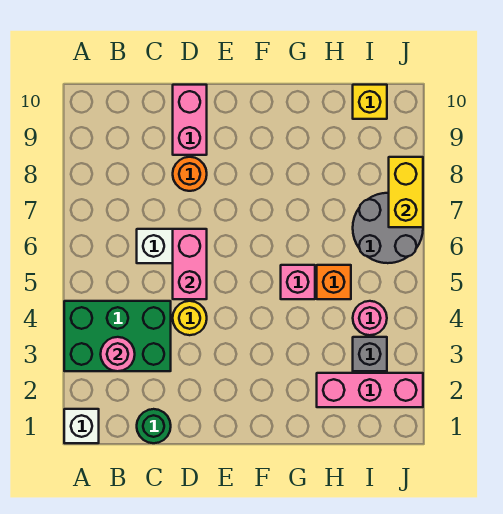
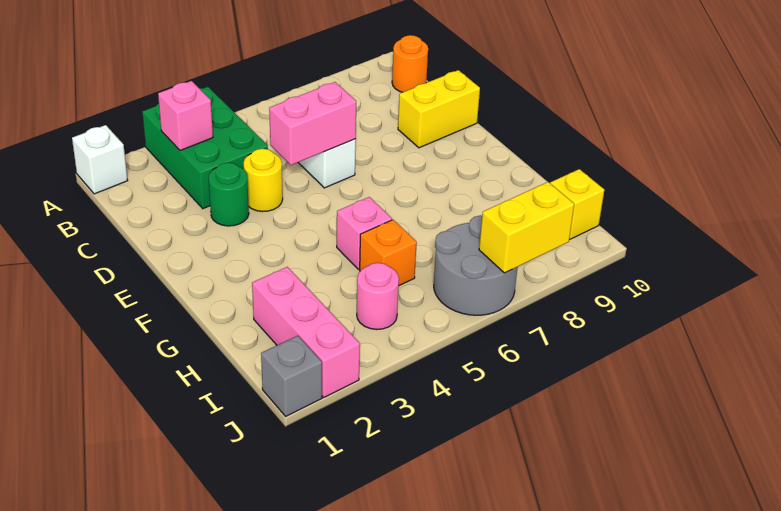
pink round brick B3 level 2 -> pink brick B3 level 2
green round brick C1 level 1 -> green round brick D3 level 1
orange round brick D8 level 1 -> orange round brick B10 level 1
pink brick D9:D10 level 1 -> yellow brick D9:D10 level 1
grey brick I3 level 1 -> grey brick J1 level 1

